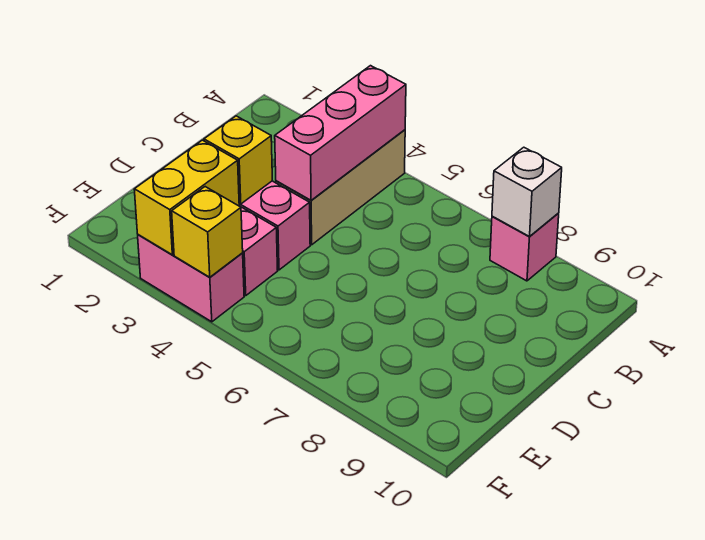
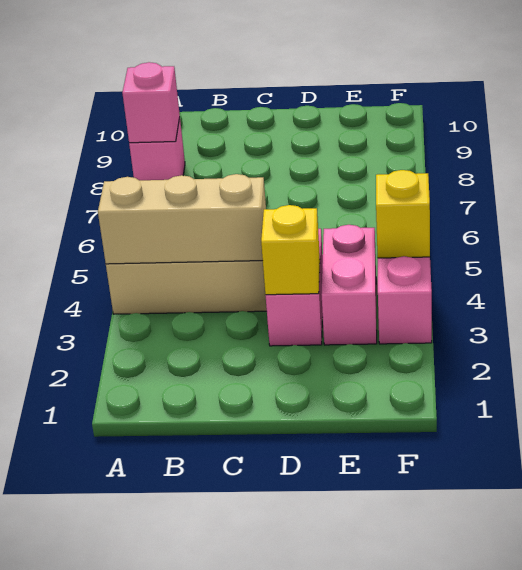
pink brick A4:C4 level 2 -> tan brick A4:C4 level 2
white brick A8 level 2 -> pink brick A8 level 2
yellow brick E3:F3 level 2 -> none

